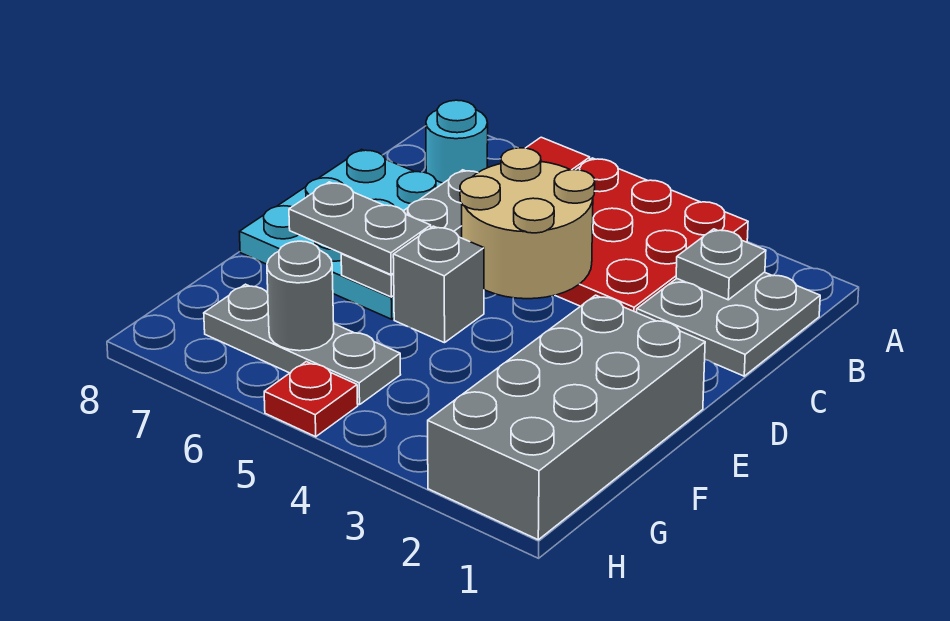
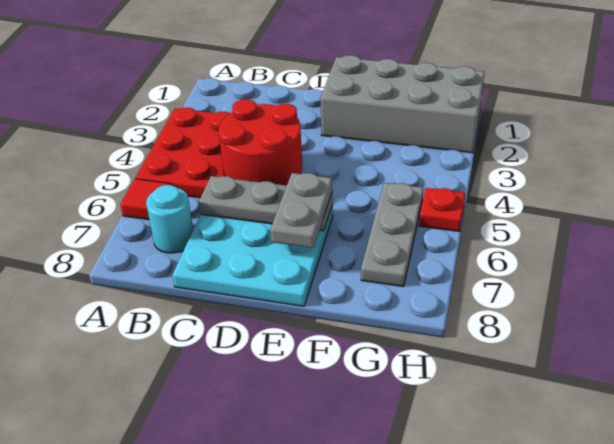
grey plate B1:C2 level 1 -> none
grey plate B2 level 2 -> none
tan round brick C4:D5 level 2 -> red round brick C4:D5 level 2
grey brick E5 level 1 -> none
grey round brick G6 level 2 -> none

